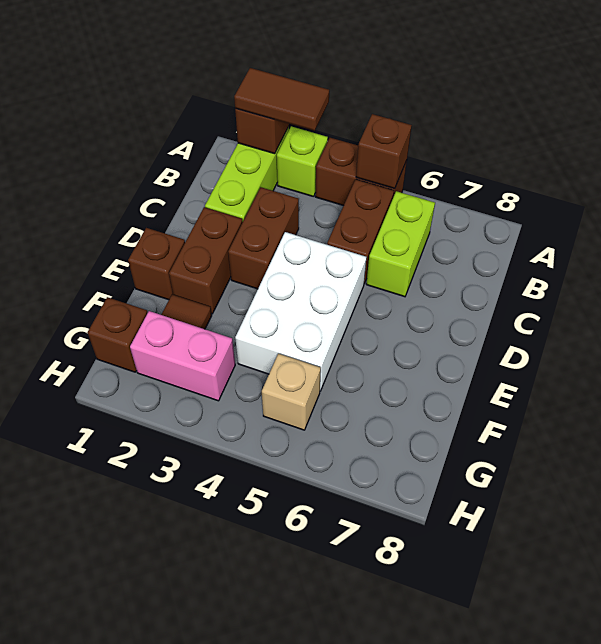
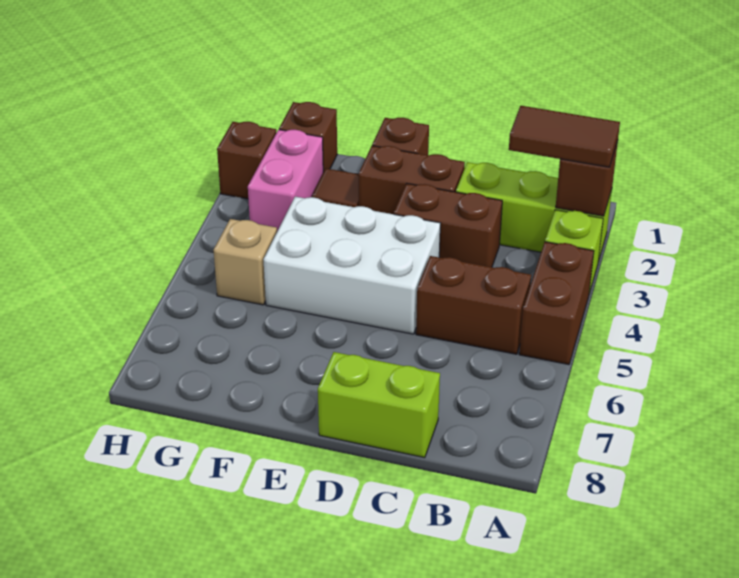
brown tile A2:A3 level 3 -> brown tile A2:B2 level 3
brown brick A5 level 2 -> brown brick H2 level 1
lime brick B6:C6 level 1 -> lime brick C8:D8 level 1

